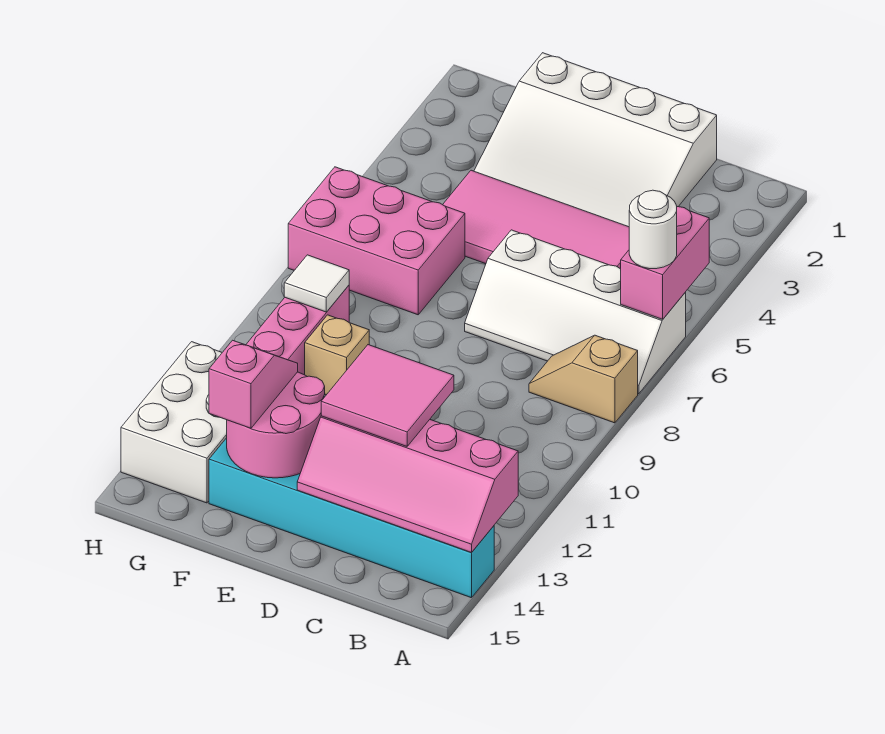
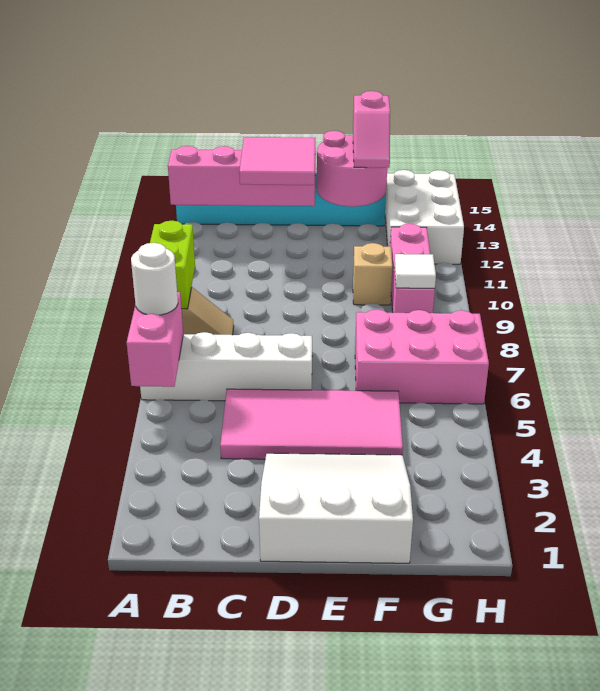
none -> lime brick A8:A9 level 2
white slope C1:F3 level 1 top 1 -> white slope D1:F3 level 1 top 1

